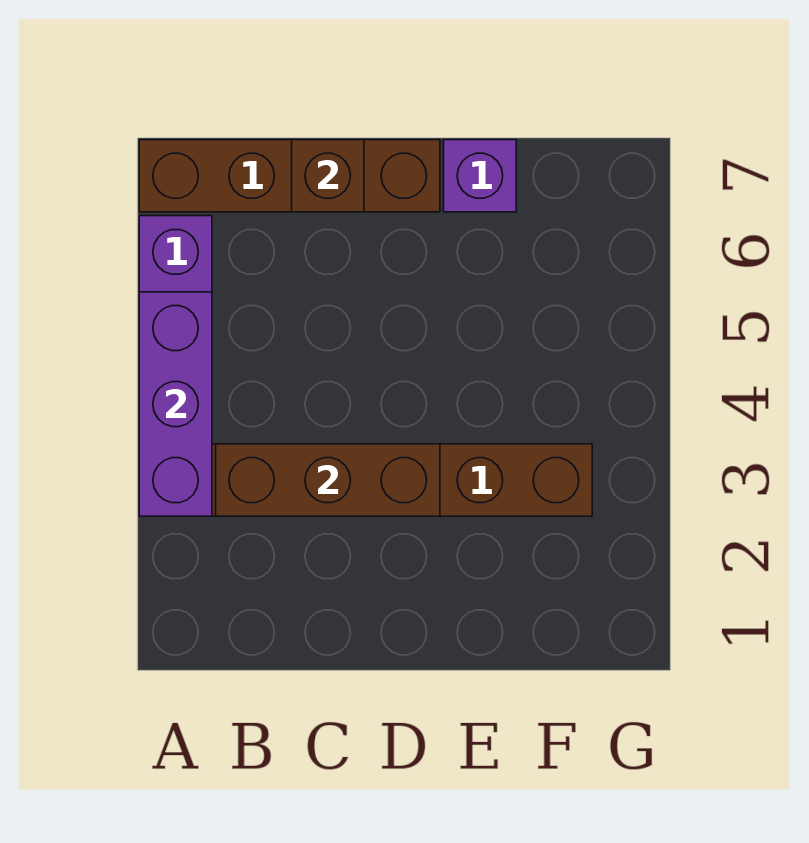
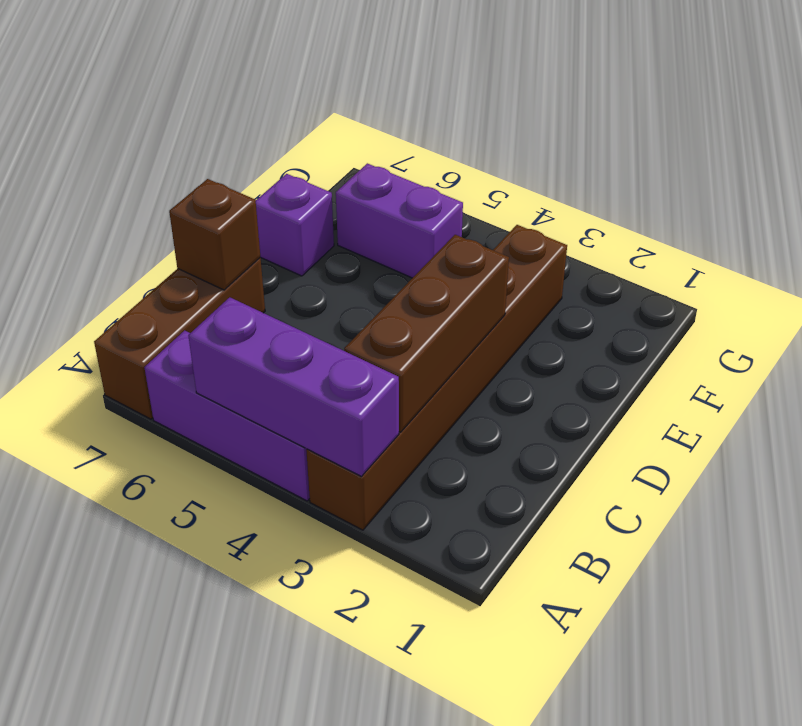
brown brick A7:D7 level 1 -> brown brick A7:C7 level 1
none -> purple brick F5:F6 level 1

